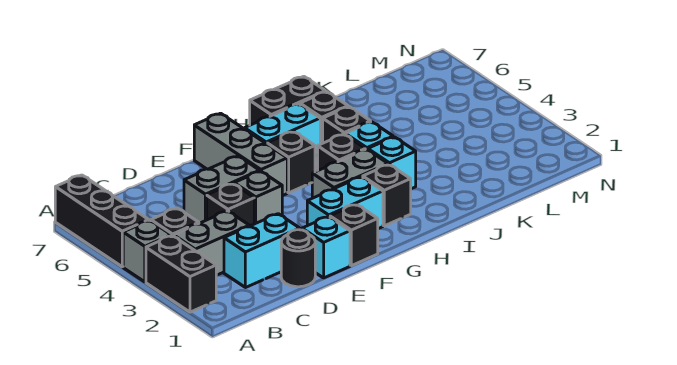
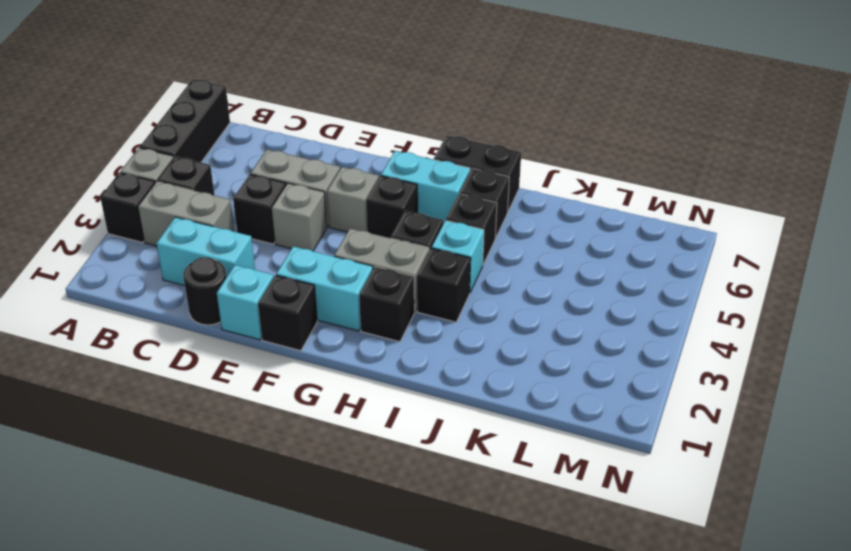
black brick A2:A3 level 1 -> black brick A3 level 1
grey brick F5:F7 level 1 -> grey brick F5 level 1
cyan brick I3 level 1 -> black brick I3 level 1

